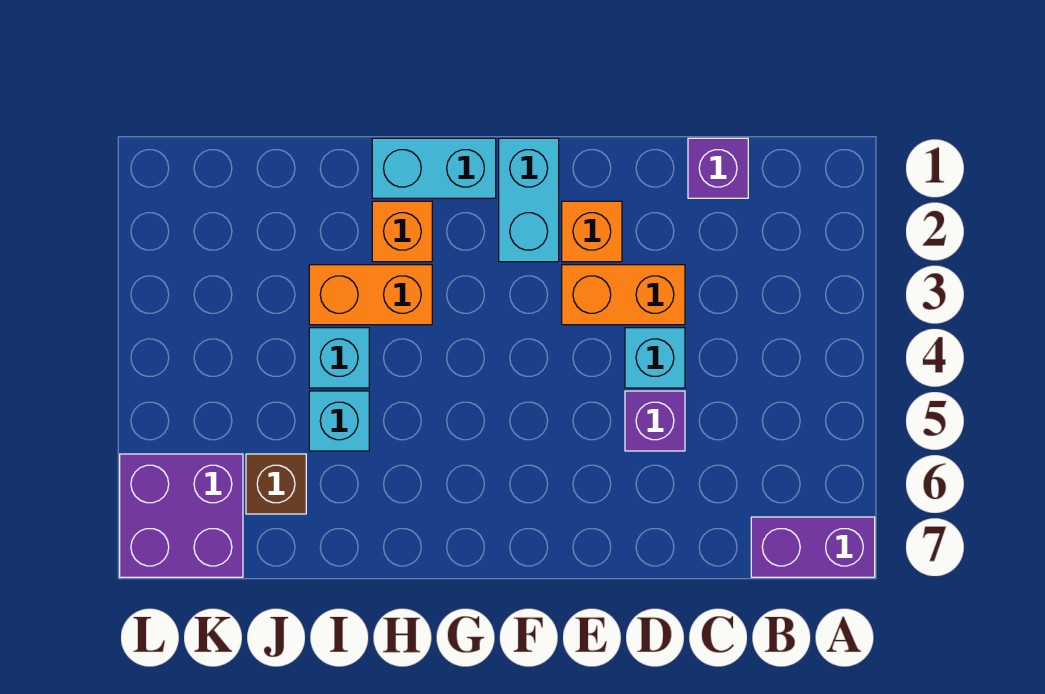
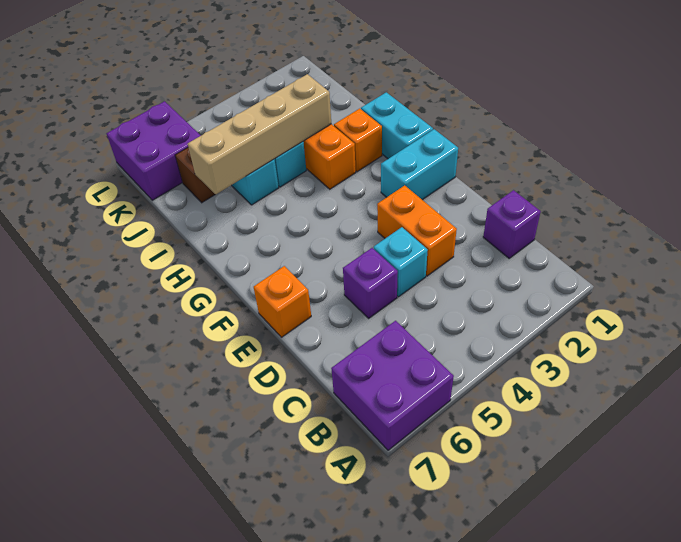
purple brick A7:B7 level 1 -> purple brick A6:B7 level 1
orange brick E2 level 1 -> orange brick E7 level 1
none -> tan brick I3:I6 level 2

